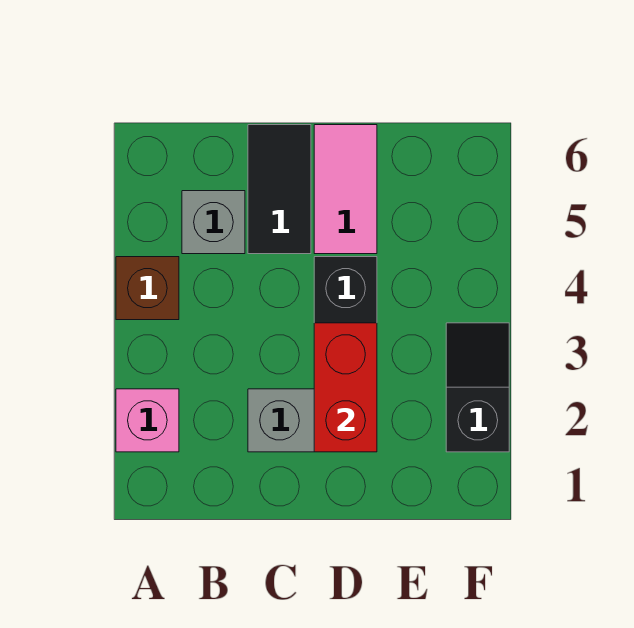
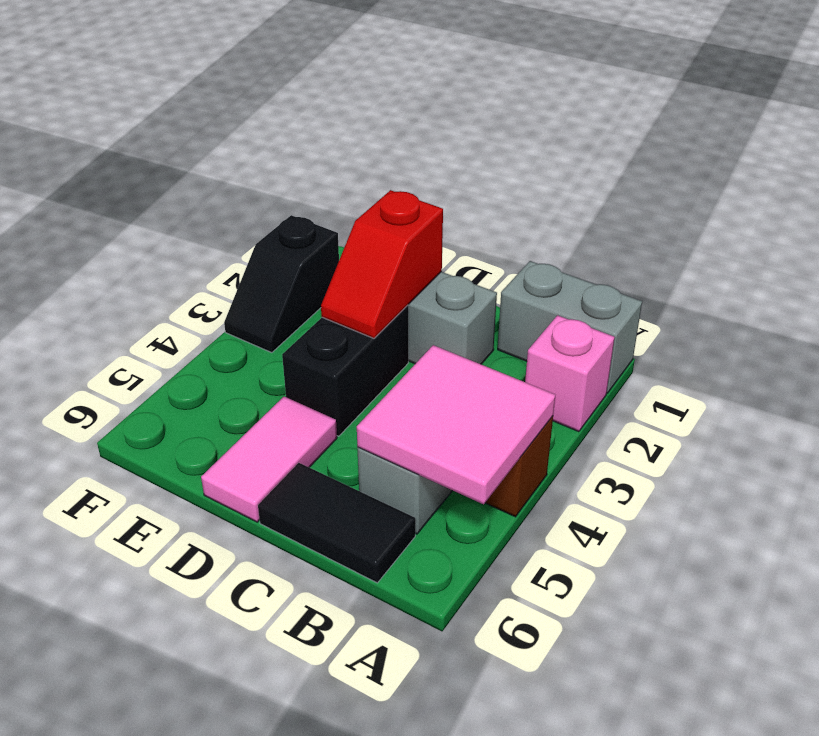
none -> grey brick A1:B1 level 1
none -> pink tile A4:B5 level 2
black tile C5:C6 level 1 -> black tile B6:C6 level 1
red brick D2:D3 level 2 -> red slope D2:D3 level 2 top 2

